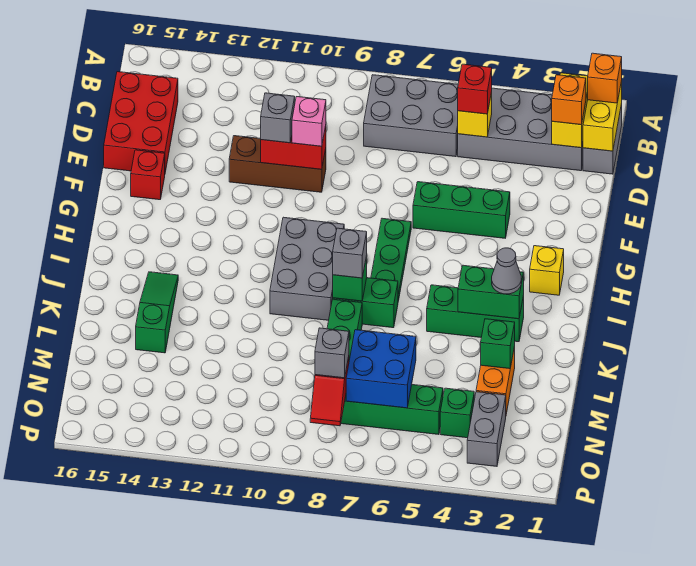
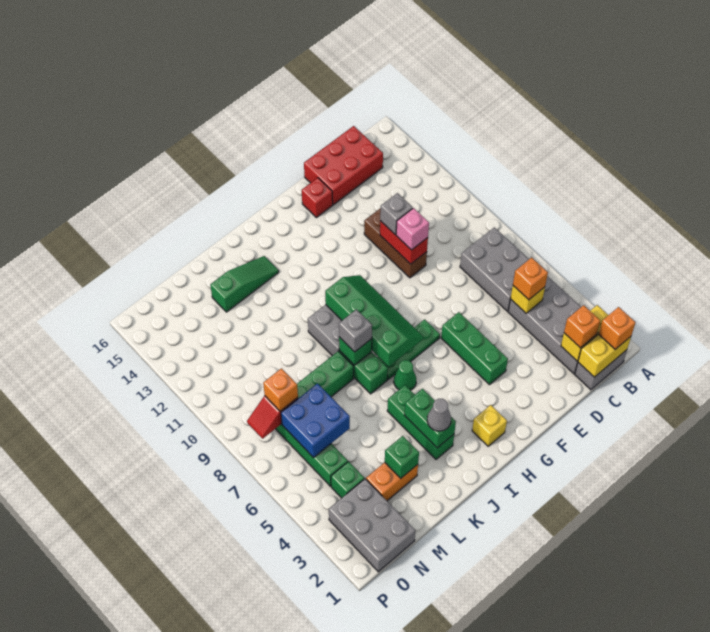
red brick C5 level 3 -> orange brick C5 level 3
none -> green slope H7:I10 level 2 top I
none -> green cone I6 level 1
grey brick N3:O3 level 1 -> grey brick N1:O3 level 1
grey brick N8 level 3 -> orange brick N8 level 3

